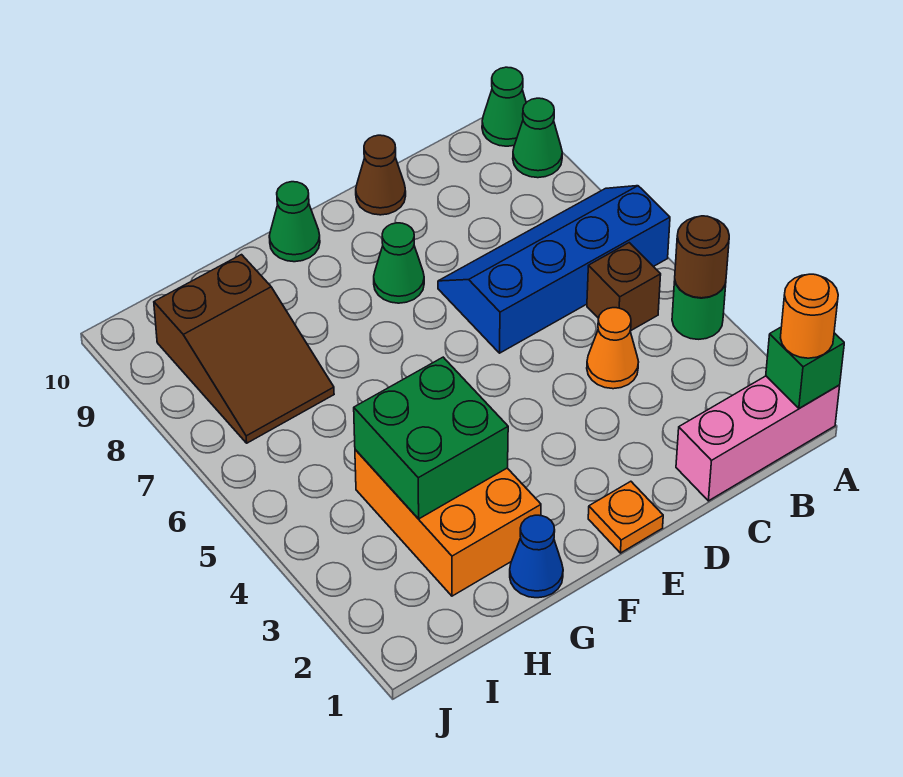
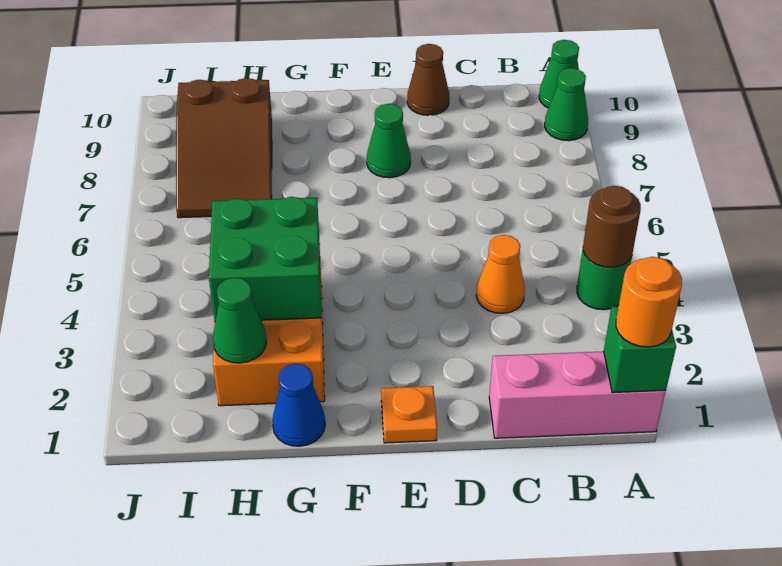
blue slope A6:D7 level 1 top 6 -> none
brown brick B5 level 1 -> none
green cone F10 level 1 -> green cone H2 level 2

